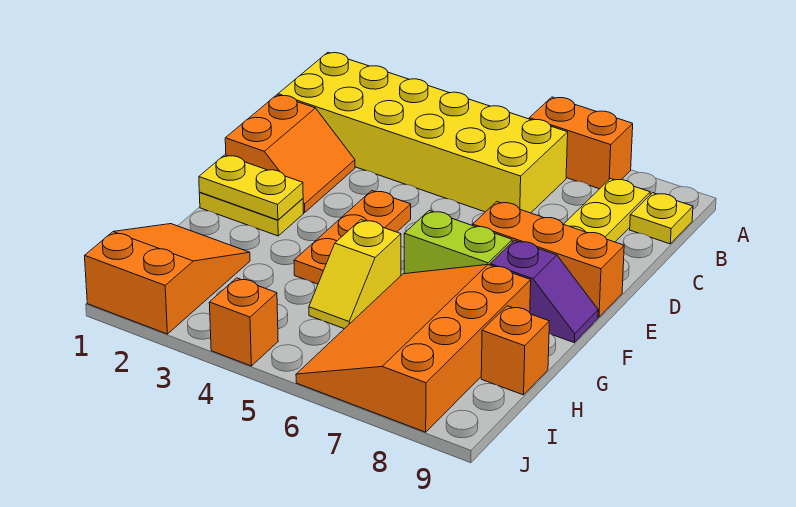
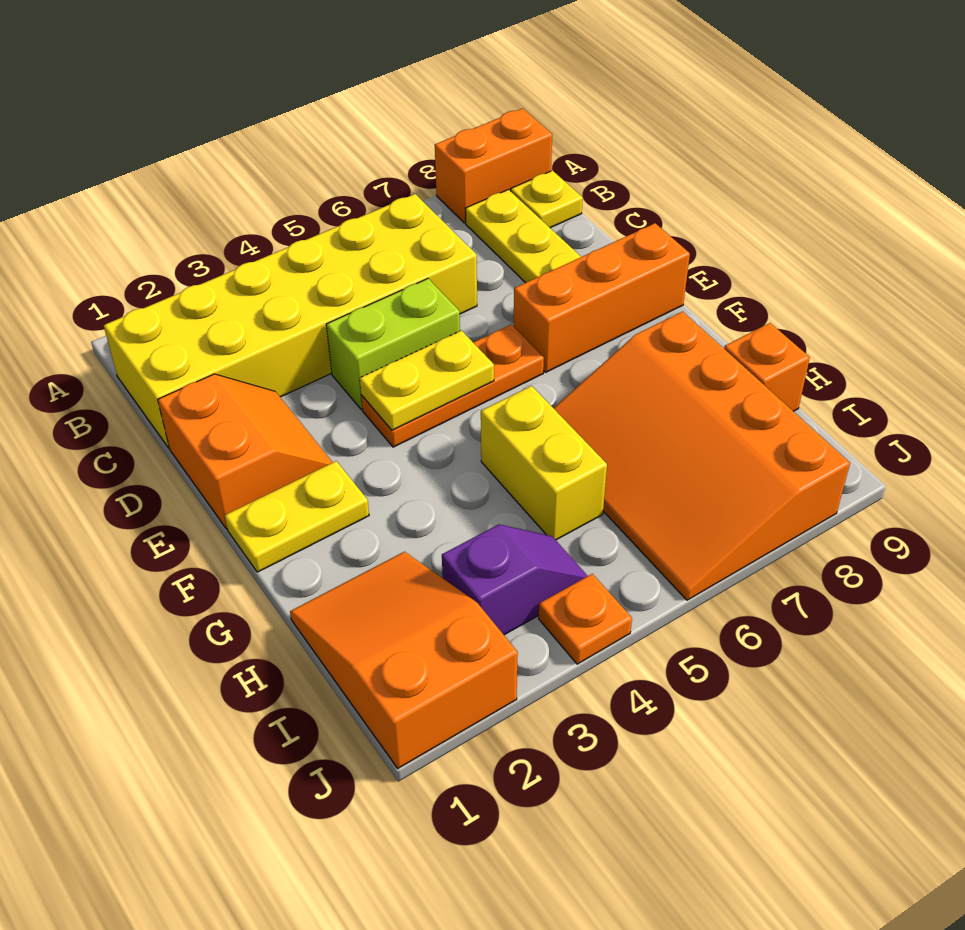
orange brick A6:A7 level 1 -> orange brick A8:A9 level 1
orange plate E4:G4 level 1 -> orange plate E4:E6 level 1
yellow plate F1:F2 level 2 -> yellow plate E4:E5 level 2
lime brick F6:F7 level 1 -> lime brick D4:D5 level 1
purple slope F8:F9 level 1 top 8 -> purple slope I3:I4 level 1 top 3
yellow slope G5:H5 level 1 top G -> yellow brick G5:H5 level 1
orange brick J4 level 1 -> orange plate J4 level 1

